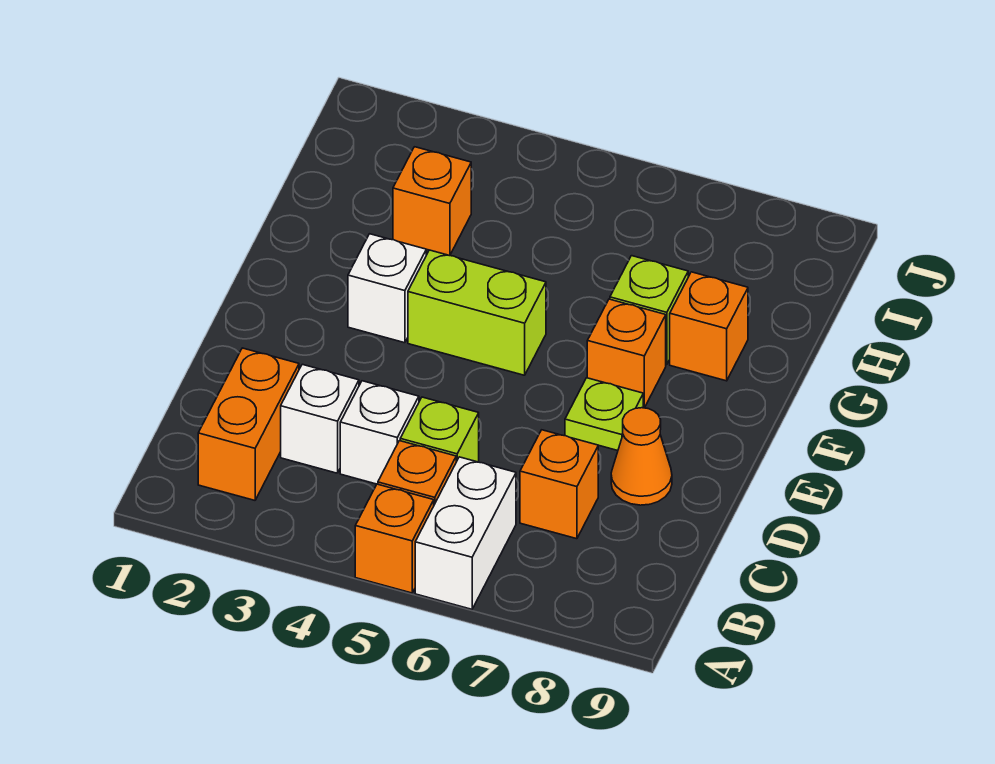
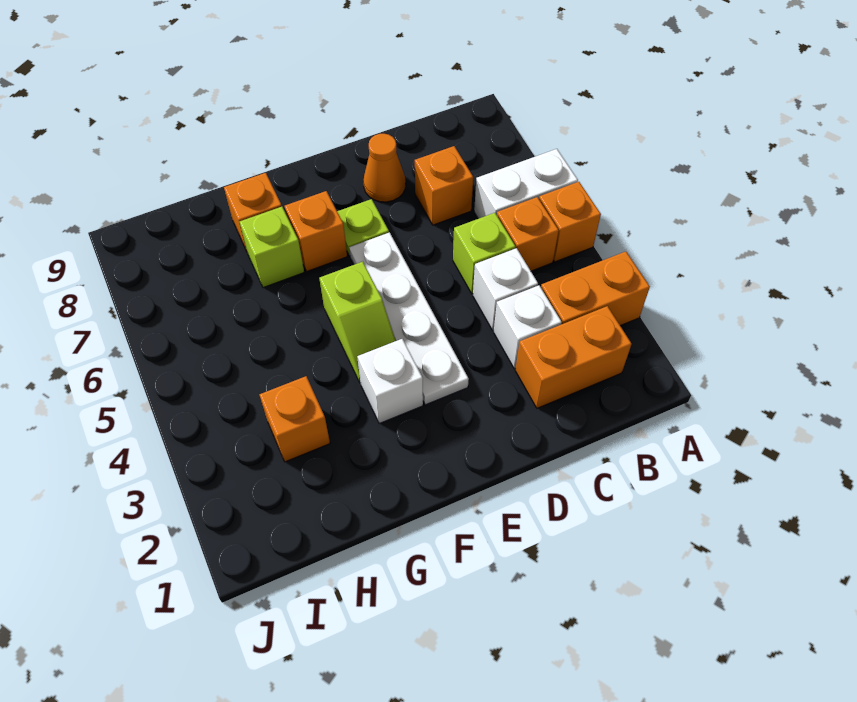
none -> orange brick A3:B3 level 1
none -> white plate E3:E6 level 1
lime brick F4:F5 level 1 -> lime slope F4:F5 level 1 top 5

